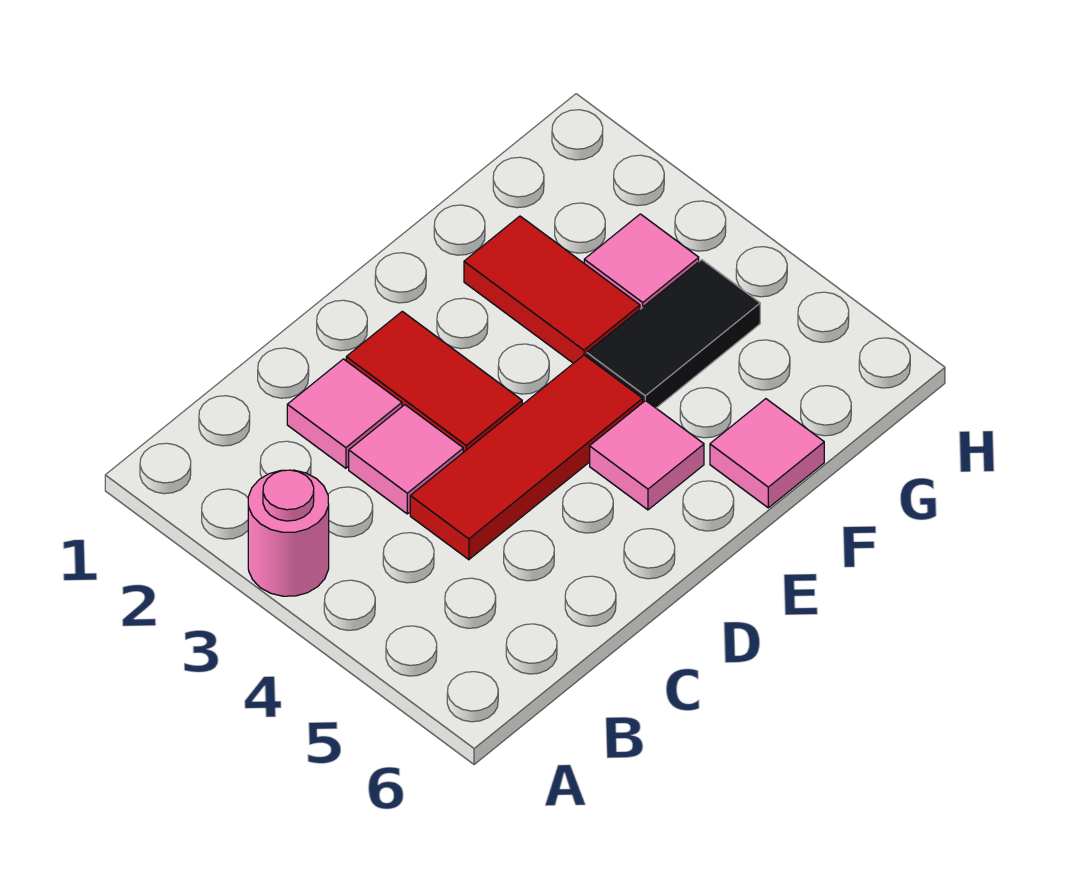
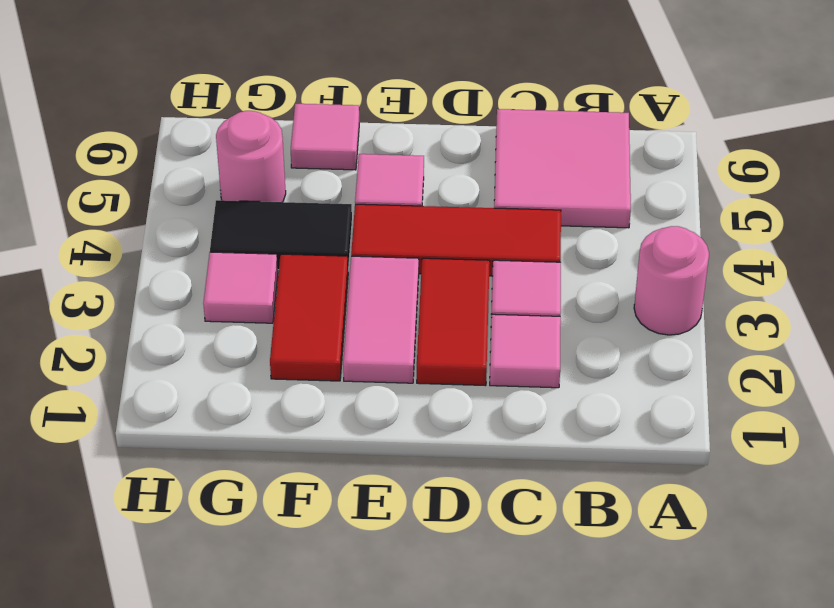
none -> pink tile B5:C6 level 1
none -> pink tile E2:E3 level 1
none -> pink round brick G5 level 1

